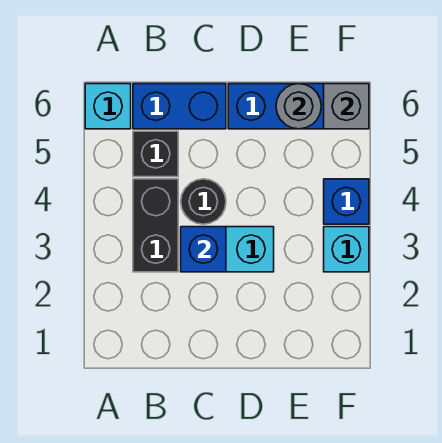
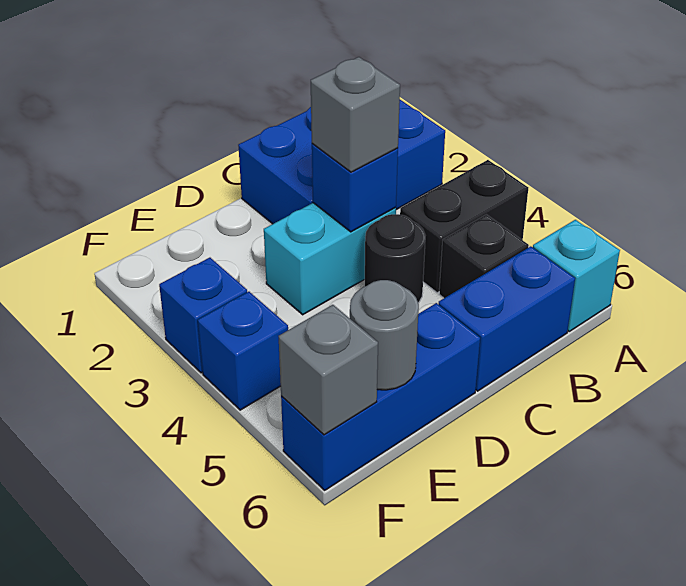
none -> blue brick A1:C2 level 1
black brick B3:B4 level 1 -> black brick A4:B4 level 1
none -> grey brick C3 level 3
cyan brick F3 level 1 -> blue brick F3 level 1

